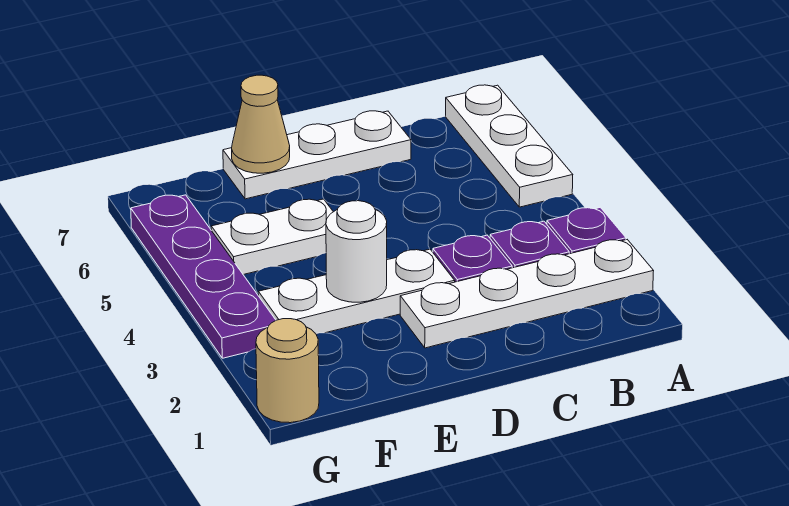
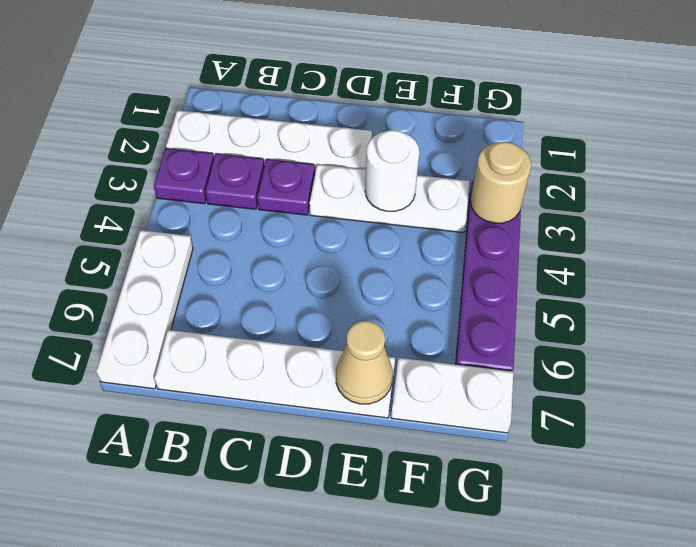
white plate C7:E7 level 1 -> white plate B7:E7 level 1
white plate E5:F5 level 1 -> white plate F7:G7 level 1
tan round brick G1 level 1 -> tan round brick G3 level 2

